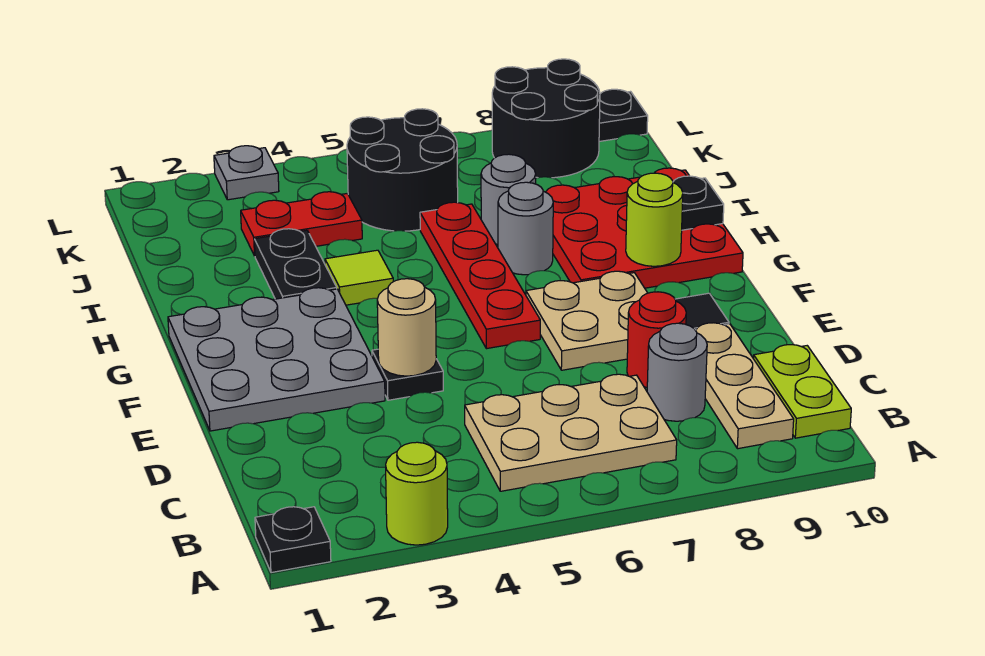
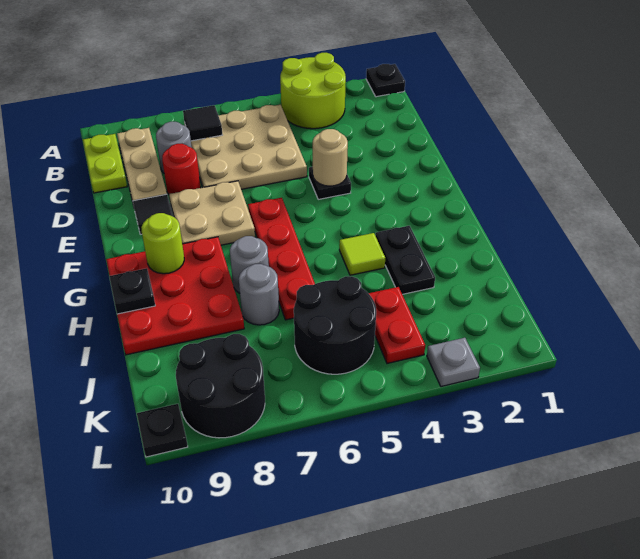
lime round brick A3 level 1 -> lime round brick A3:B4 level 1
tan plate B5:C7 level 1 -> tan plate B5:D7 level 1
none -> black tile B7 level 2
grey plate E1:G3 level 1 -> none
red plate J3:J4 level 1 -> red plate J4:K4 level 1

